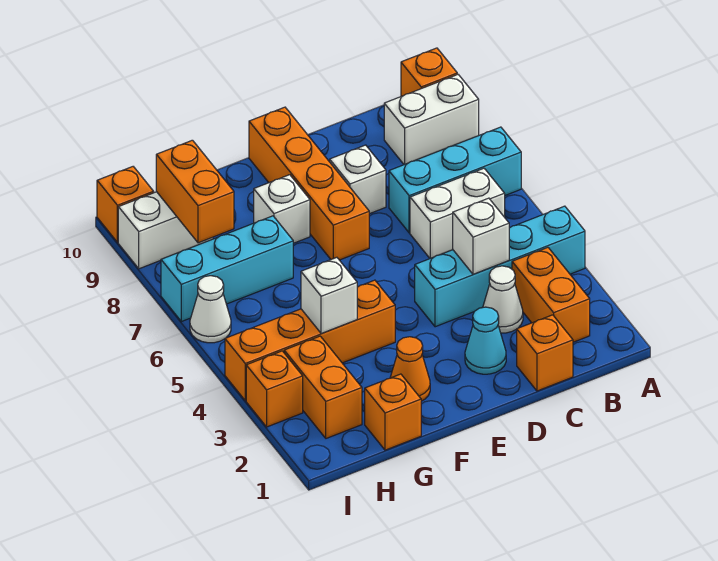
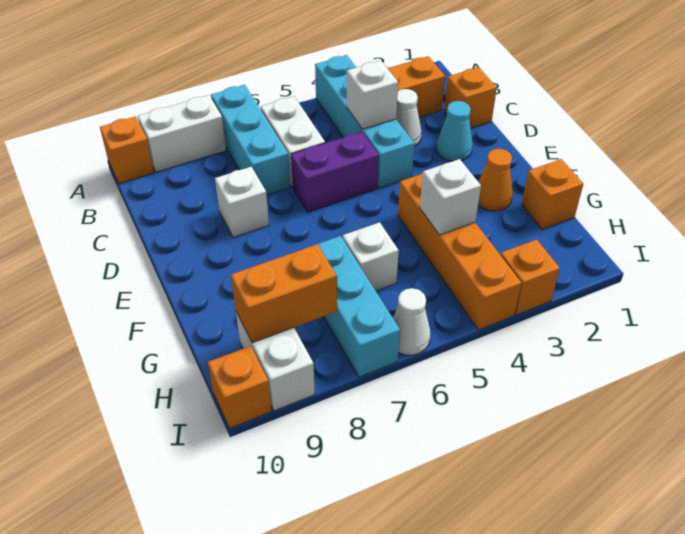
white brick A9:B9 level 1 -> white brick A8:A9 level 1
none -> purple brick D5:D6 level 1
orange brick E7:E10 level 1 -> none
white brick F8 level 1 -> white brick G6 level 1
orange brick H2:H3 level 1 -> none

